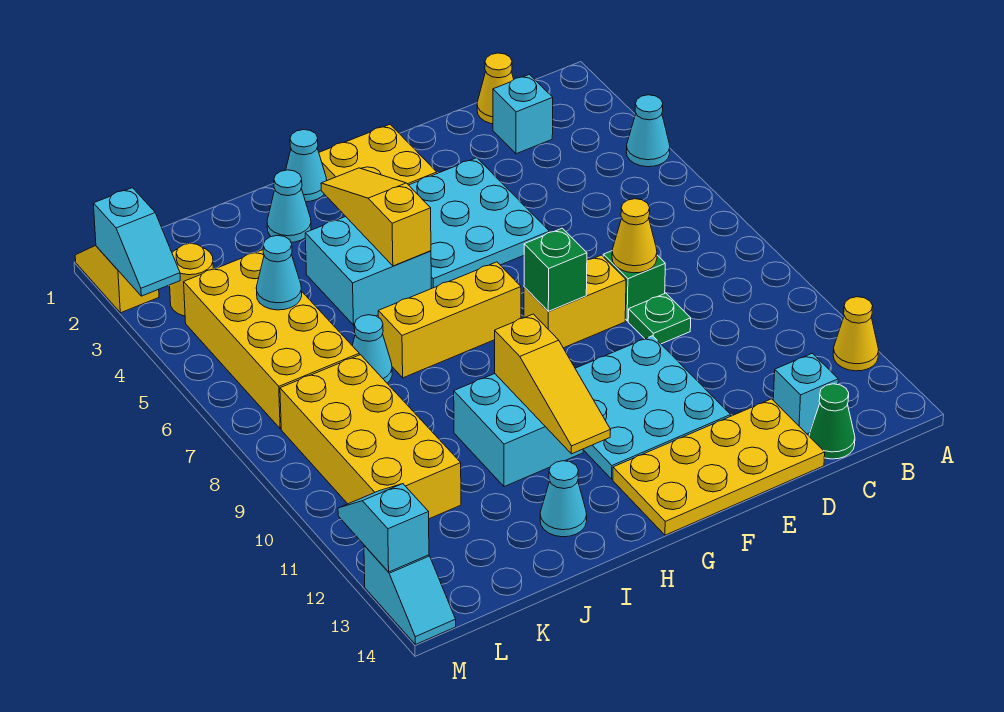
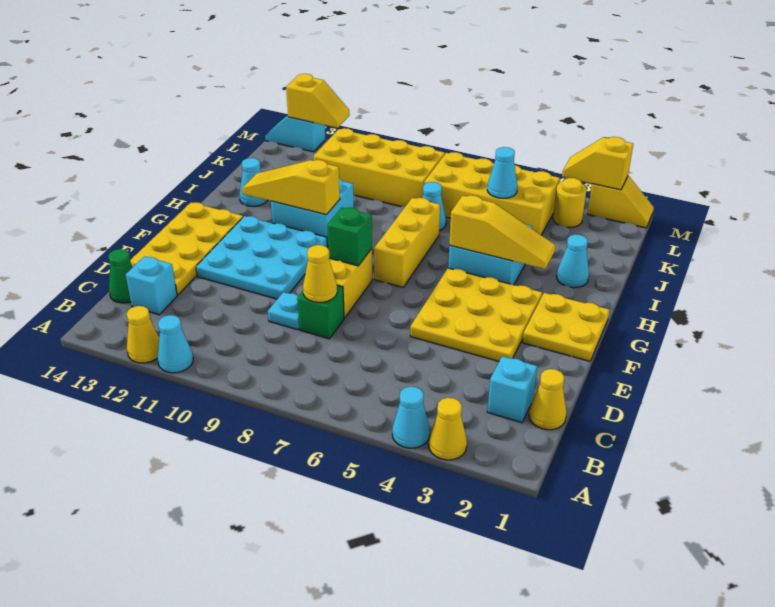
none -> yellow cone A3 level 1
green plate D9 level 1 -> cyan plate D9 level 1
cyan plate E3:G5 level 1 -> yellow plate E3:G5 level 1
cyan cone H1 level 1 -> cyan cone A11 level 1
cyan slope M2:M3 level 2 top 2 -> yellow slope M2:M3 level 2 top 2
cyan slope M12:M13 level 2 top 13 -> yellow slope M12:M13 level 2 top 13

